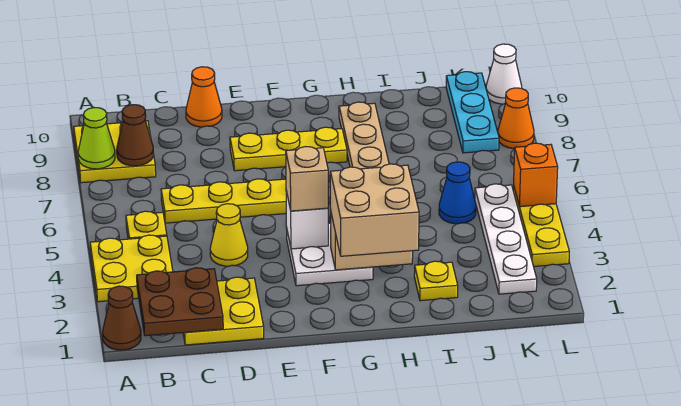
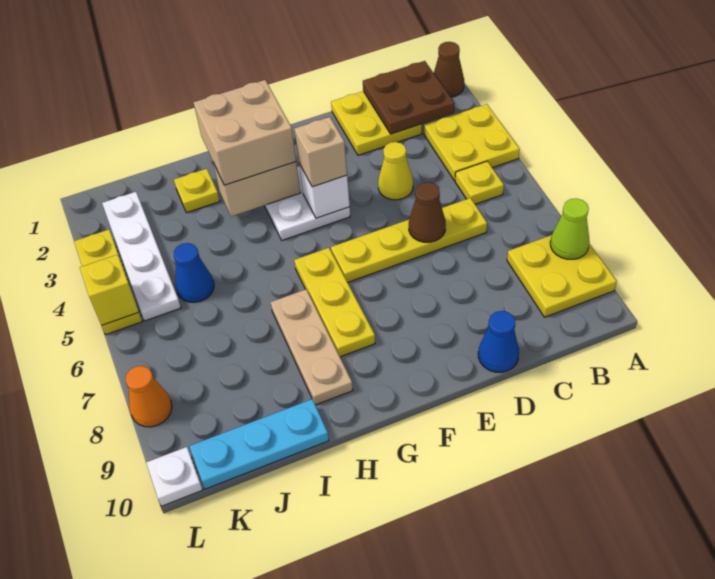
brown cone B8 level 2 -> brown cone D6 level 2
orange cone D10 level 1 -> blue cone D10 level 1
yellow plate E8:G8 level 1 -> yellow plate G6:G8 level 1
cyan plate K8:K10 level 1 -> cyan plate I10:K10 level 1
orange brick L5 level 2 -> yellow brick L5 level 2
white cone L10 level 1 -> white plate L10 level 1

